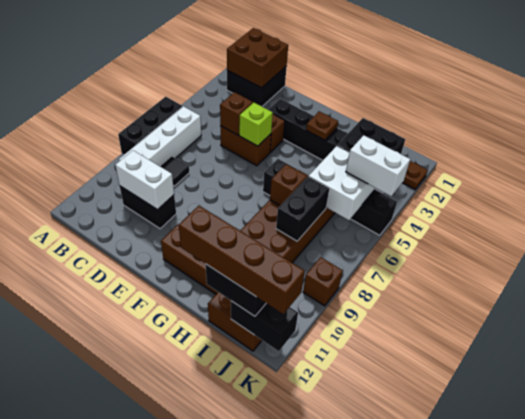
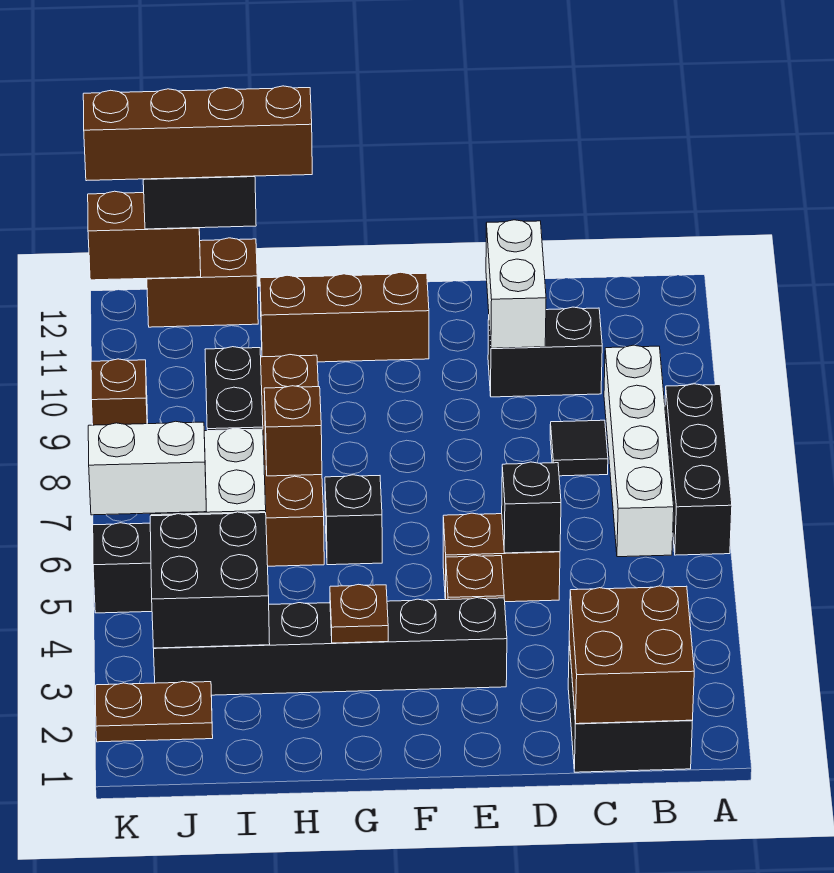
white brick C10:D10 level 2 -> white brick D10:D11 level 2
brown brick D5 level 2 -> black brick D5 level 2
lime brick E5 level 2 -> none
black brick J12:K12 level 2 -> brown brick J12:K12 level 2

